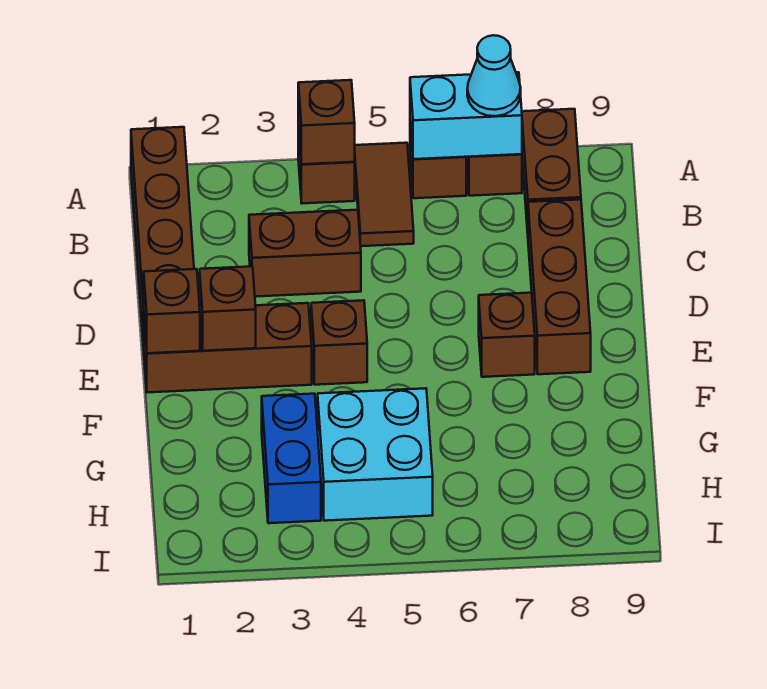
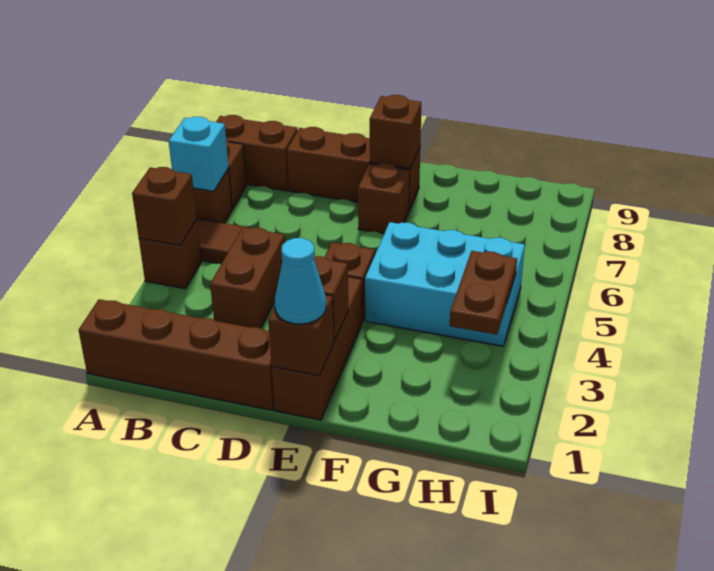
cyan brick A6:A7 level 2 -> cyan brick A6 level 2
cyan cone A7 level 3 -> cyan cone E1 level 3
none -> brown brick E8 level 2
blue brick G3:H3 level 1 -> none
cyan brick G4:H5 level 1 -> cyan brick F4:H5 level 1
none -> brown plate H3:H4 level 2

